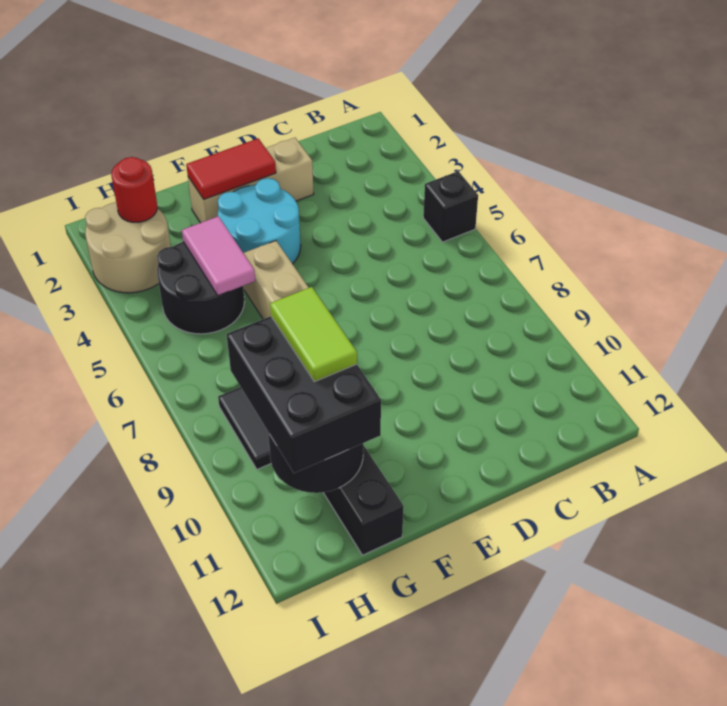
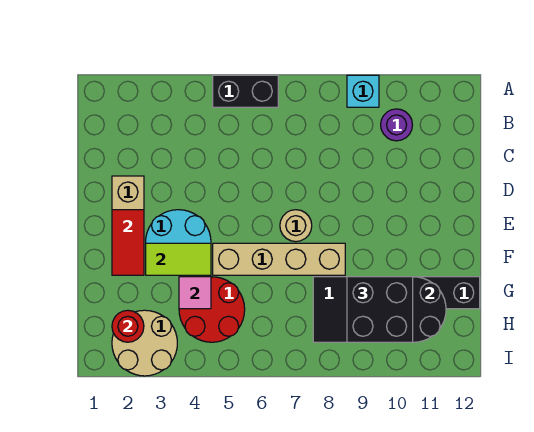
black brick A5 level 1 -> black brick A5:A6 level 1
none -> cyan brick A9 level 1
none -> purple round brick B10 level 1
none -> tan round brick E7 level 1
black round brick G4:H5 level 1 -> red round brick G4:H5 level 1
pink tile G4:G5 level 2 -> pink tile G4 level 2
black brick G9:H11 level 3 -> black brick G9:H10 level 3
lime tile G9:G10 level 4 -> lime tile F3:F4 level 2

